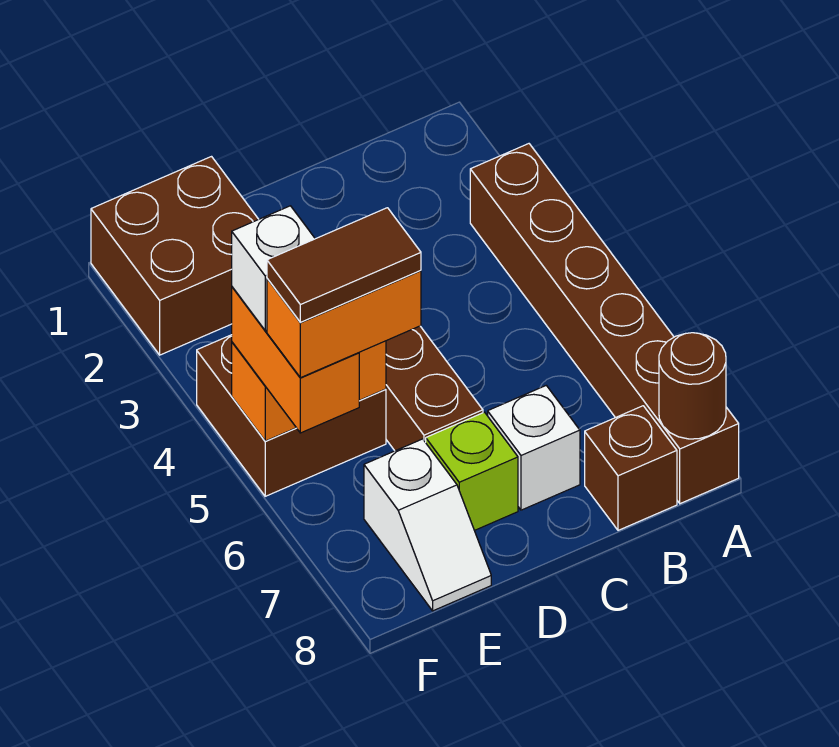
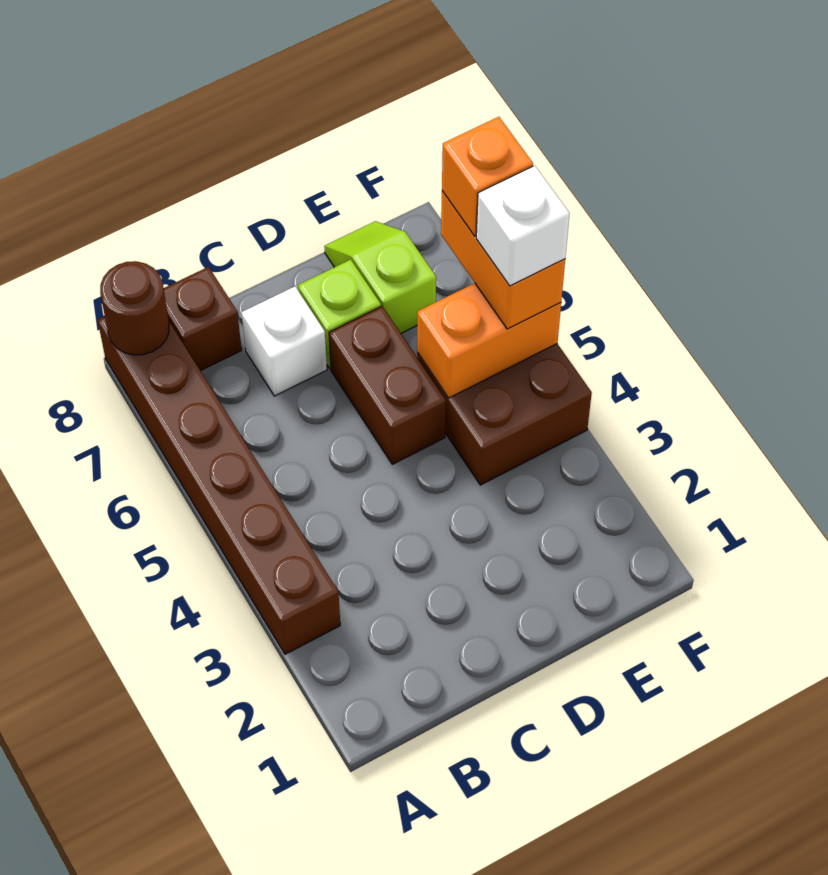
brown brick E1:F2 level 1 -> none
orange brick E6:F6 level 4 -> orange brick F6 level 4
brown tile E6:F6 level 5 -> none
white slope E7:E8 level 1 top 7 -> lime slope E7:E8 level 1 top 7

